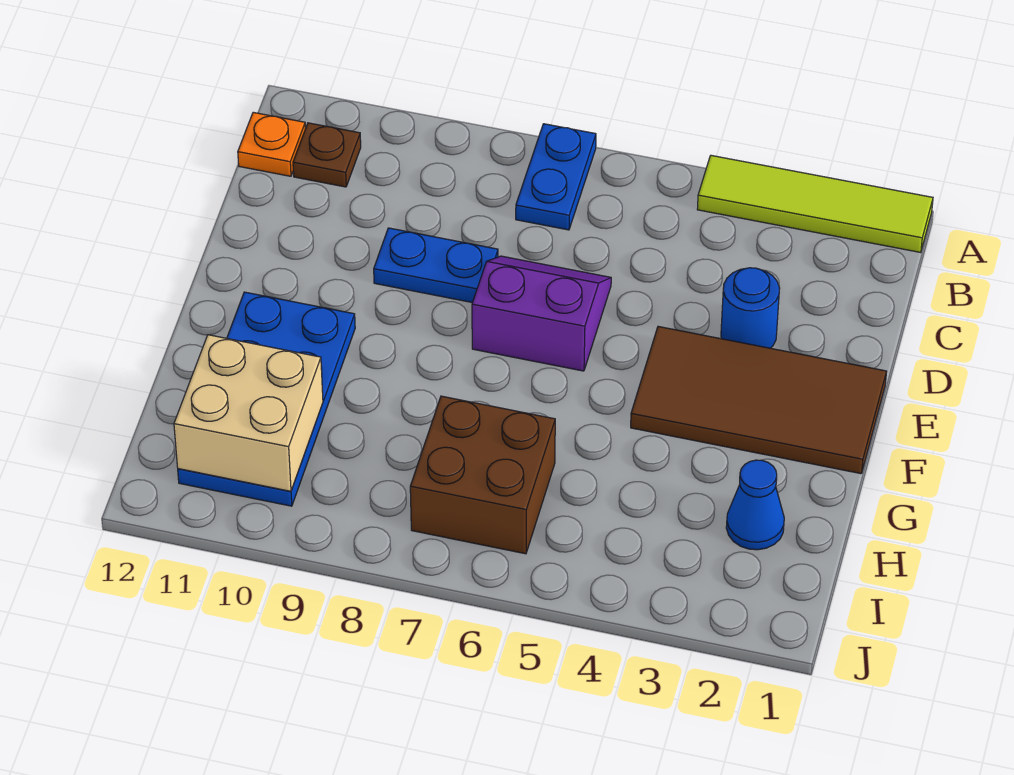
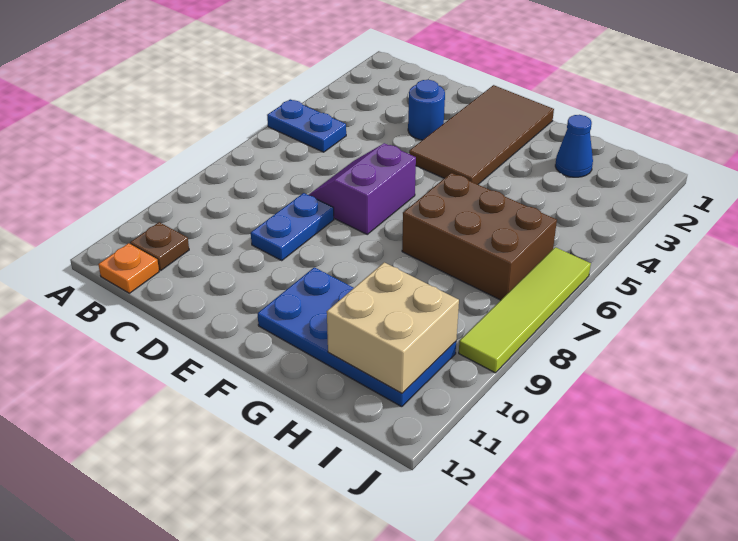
lime tile A1:A4 level 1 -> lime tile J6:J9 level 1
blue plate A7:B7 level 1 -> blue plate A5:B5 level 1
brown brick H6:I7 level 1 -> brown brick G6:I7 level 1

